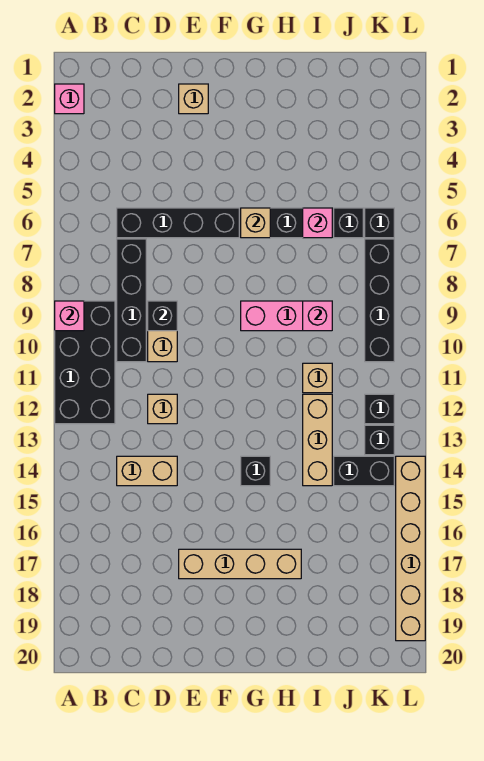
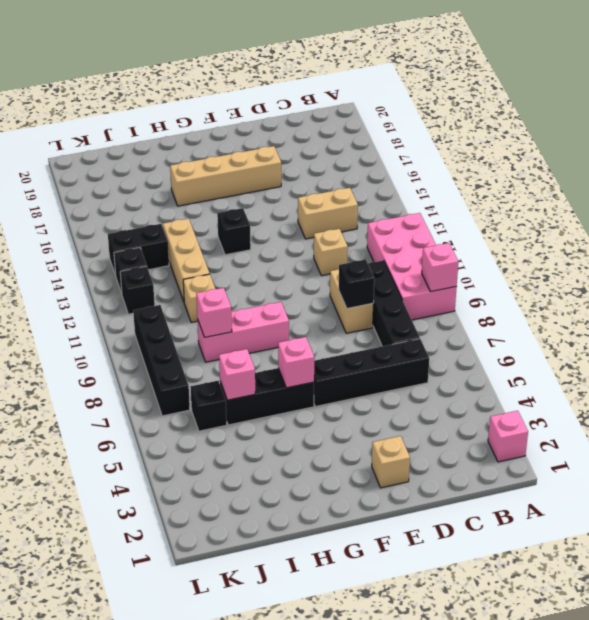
black brick A9:B12 level 1 -> pink brick A9:B12 level 1
tan brick G6 level 2 -> pink brick G6 level 2
black brick K6 level 1 -> none
tan brick L14:L19 level 1 -> none

